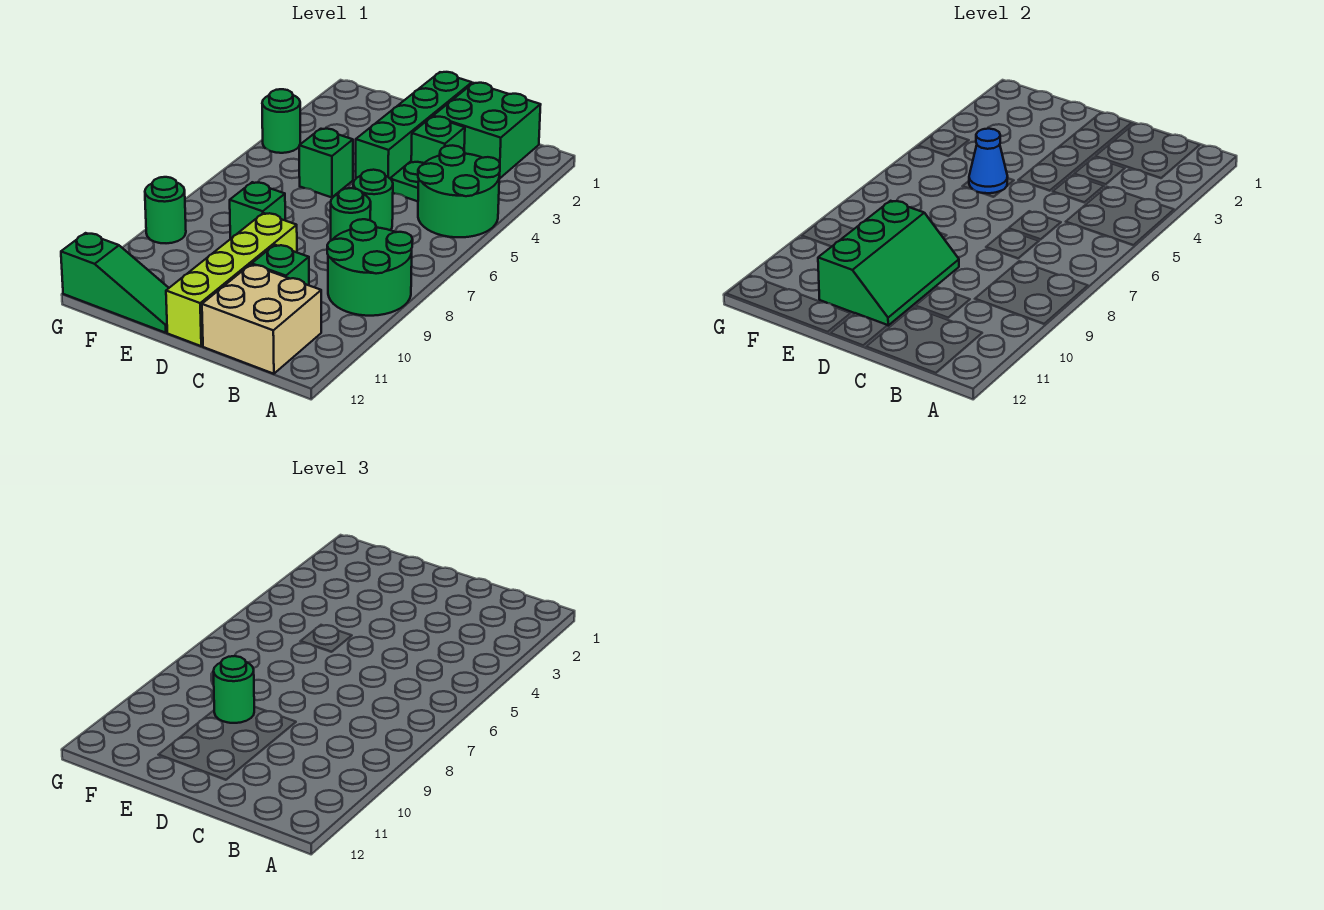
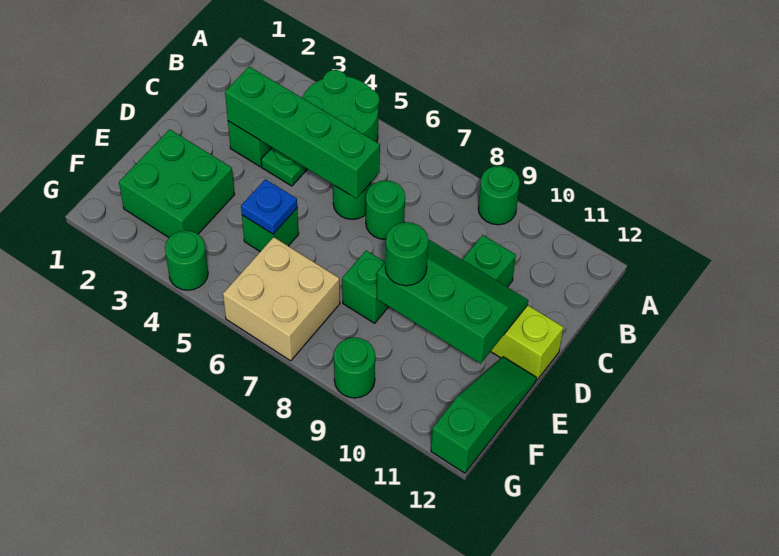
green round brick A8:B9 level 1 -> green round brick A9 level 1
green brick B1:C2 level 1 -> green brick E2:F3 level 1
tan brick B11:C12 level 1 -> tan brick F6:G7 level 1
green brick D1:D4 level 1 -> green brick C3:C6 level 2
blue cone E5 level 2 -> blue plate E5 level 2

